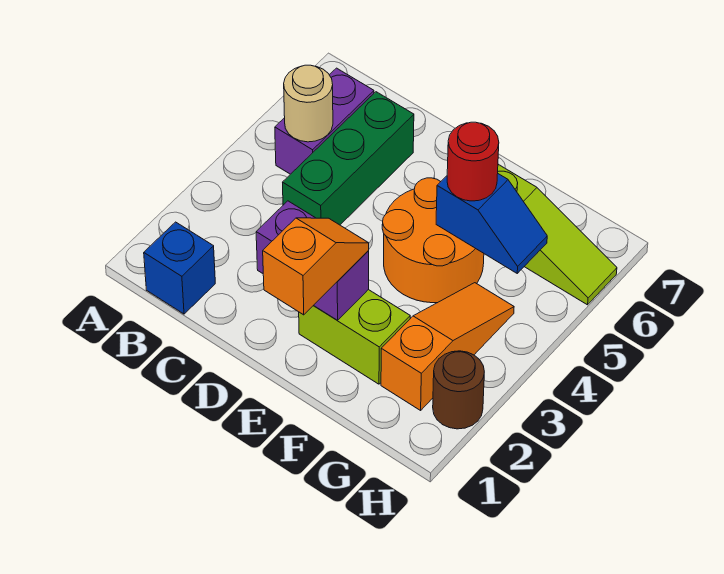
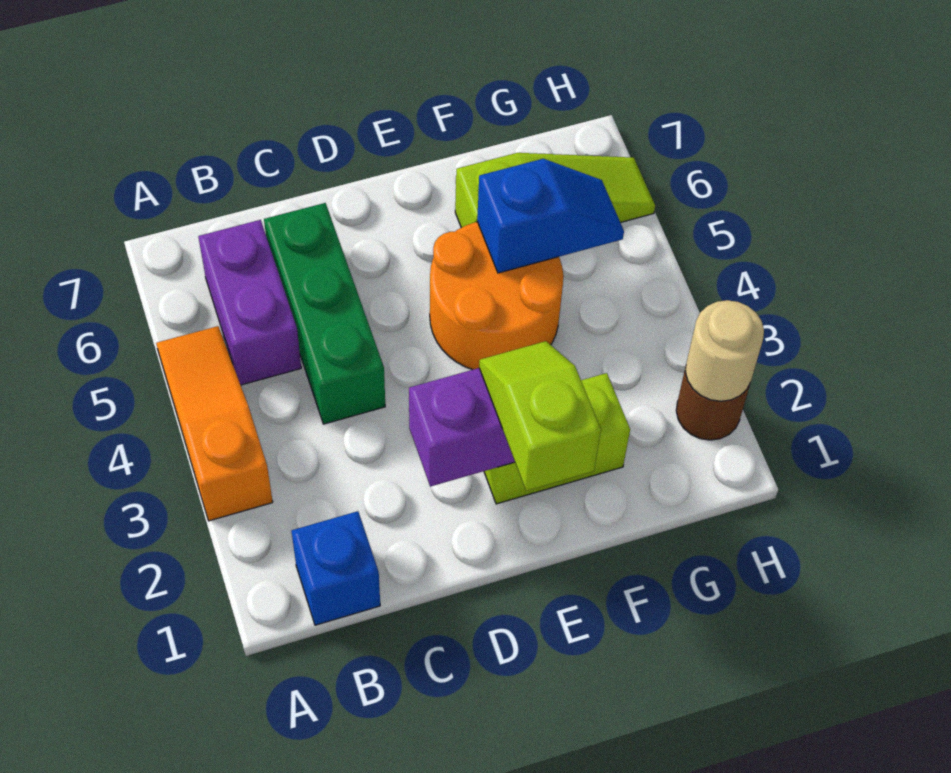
tan round brick B5 level 2 -> tan round brick H2 level 2
orange slope E1:E2 level 3 top 1 -> lime slope E1:E2 level 3 top 1
red round brick F5 level 3 -> none
orange slope G2:G4 level 1 top 2 -> orange slope A3:A5 level 1 top 3

